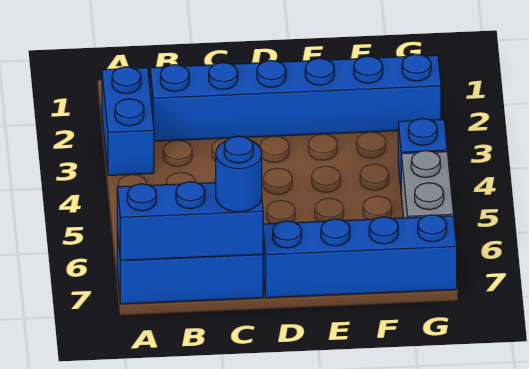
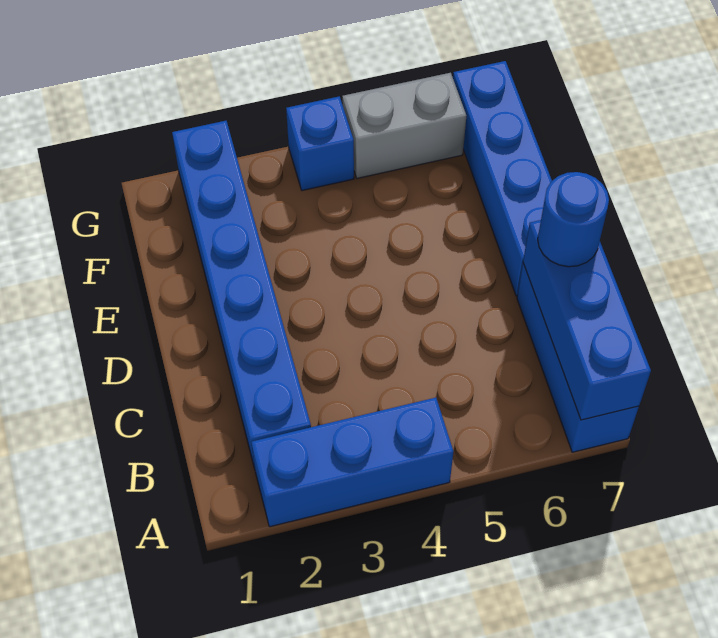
blue brick A2:A3 level 1 -> blue brick A2:A4 level 1

